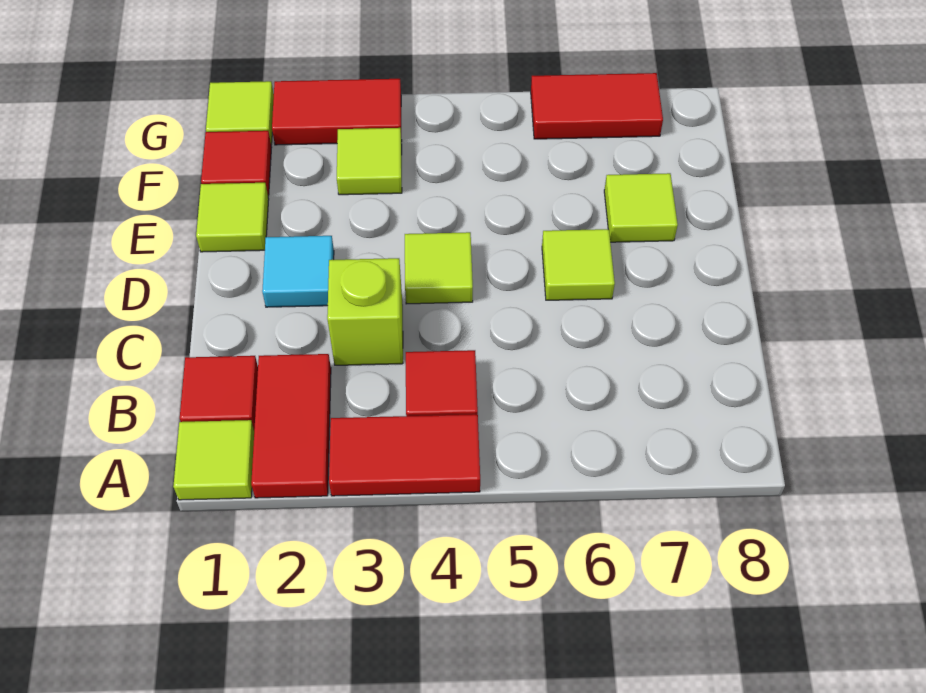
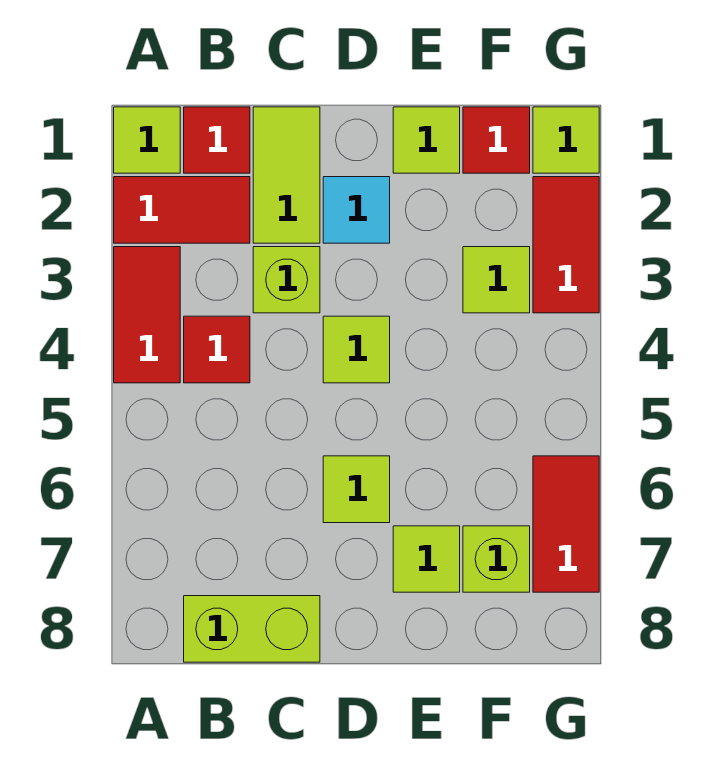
none -> lime brick B8:C8 level 1
none -> lime tile C1:C2 level 1
none -> lime brick F7 level 1

